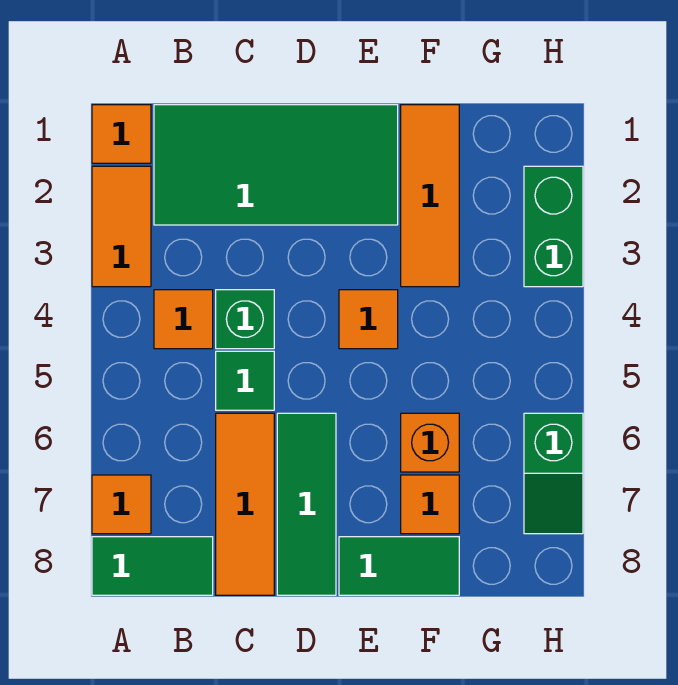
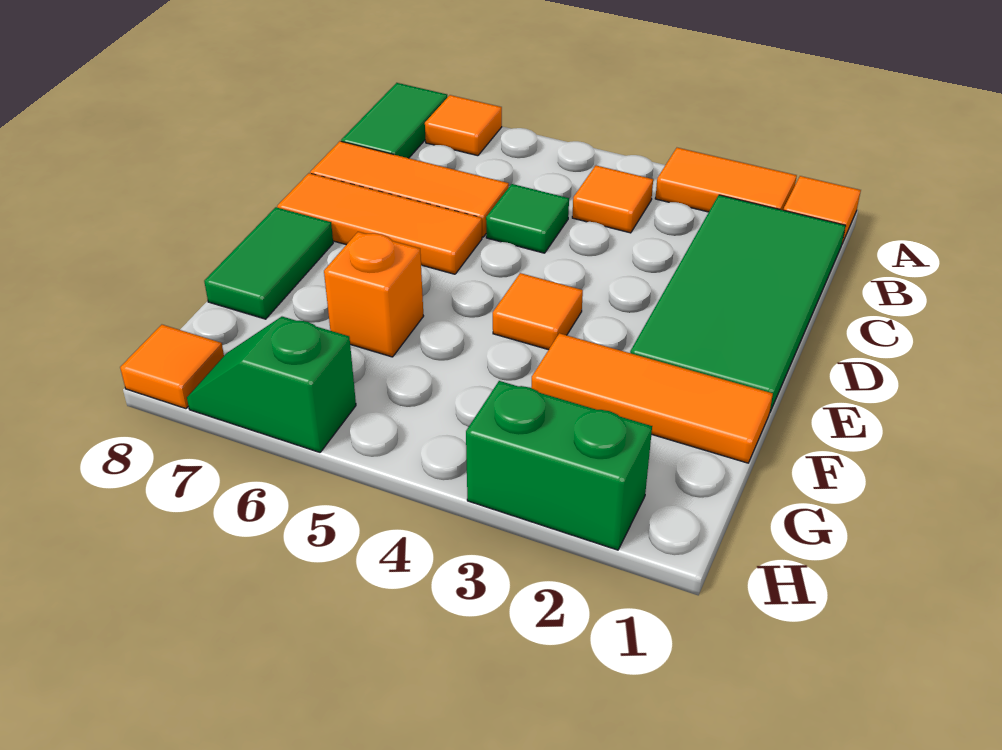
green brick C4 level 1 -> none
green tile D6:D8 level 1 -> orange tile D6:D8 level 1
orange tile F7 level 1 -> orange tile H8 level 1

